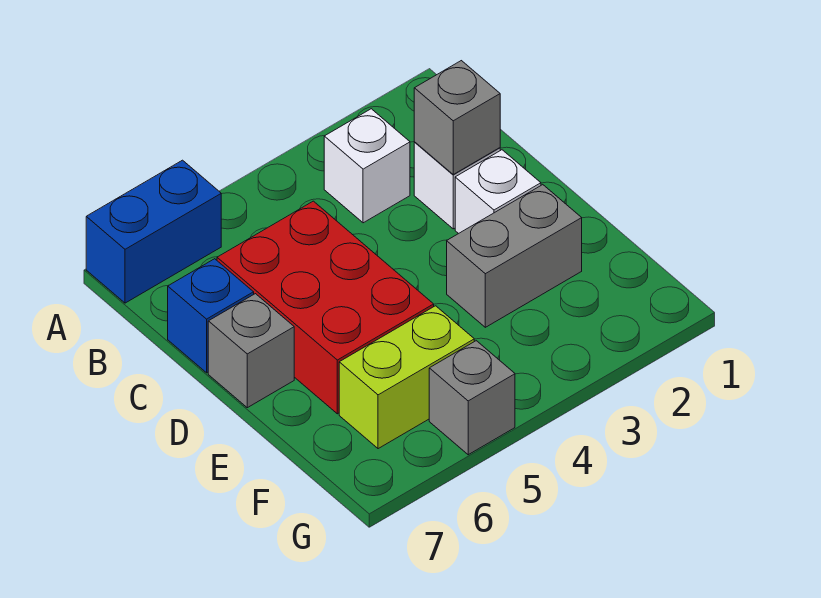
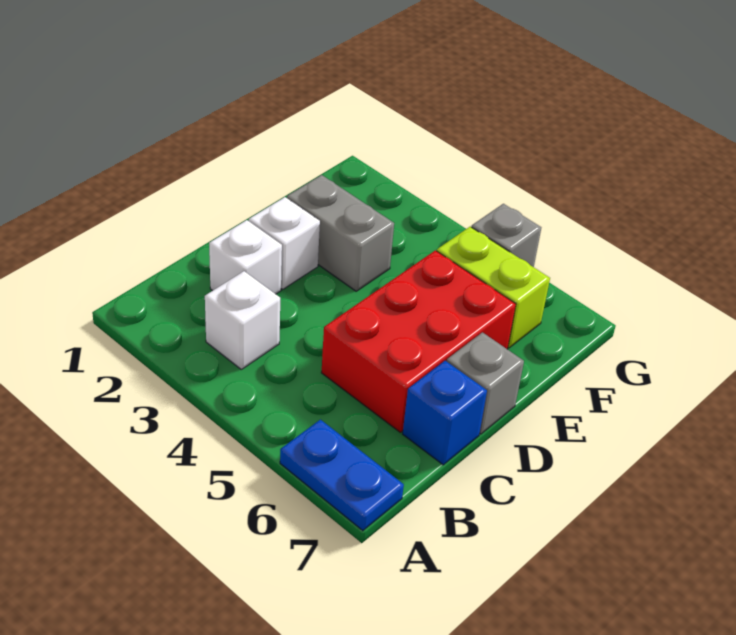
blue brick A6:A7 level 1 -> blue plate A6:A7 level 1
grey brick C2 level 2 -> none

